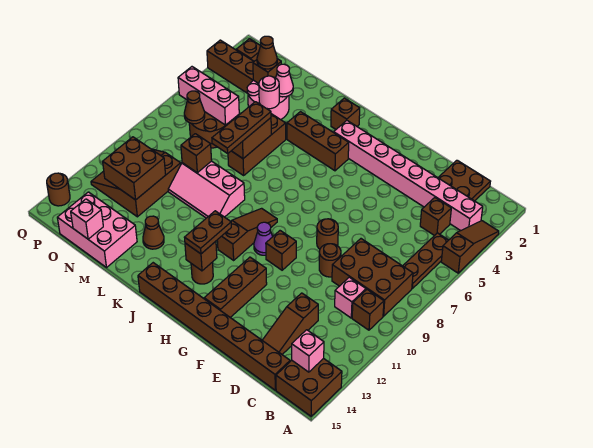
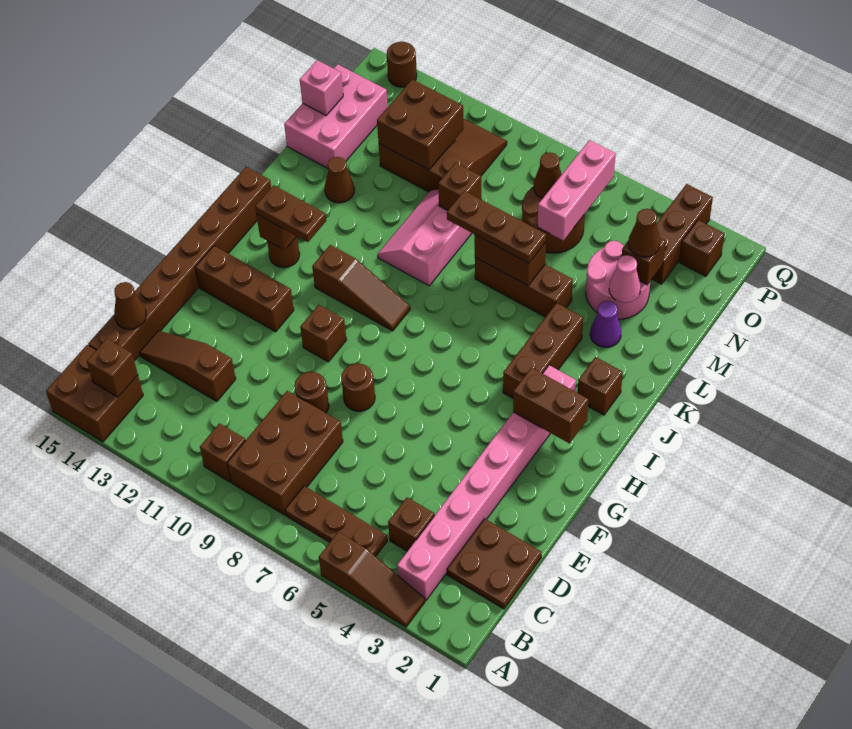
pink brick B14 level 2 -> brown brick B14 level 2
pink brick C10 level 1 -> none
none -> brown cone D15 level 2
none -> brown brick H2:H3 level 2
purple cone H10 level 1 -> purple cone L3 level 1
pink round brick M4 level 2 -> none

